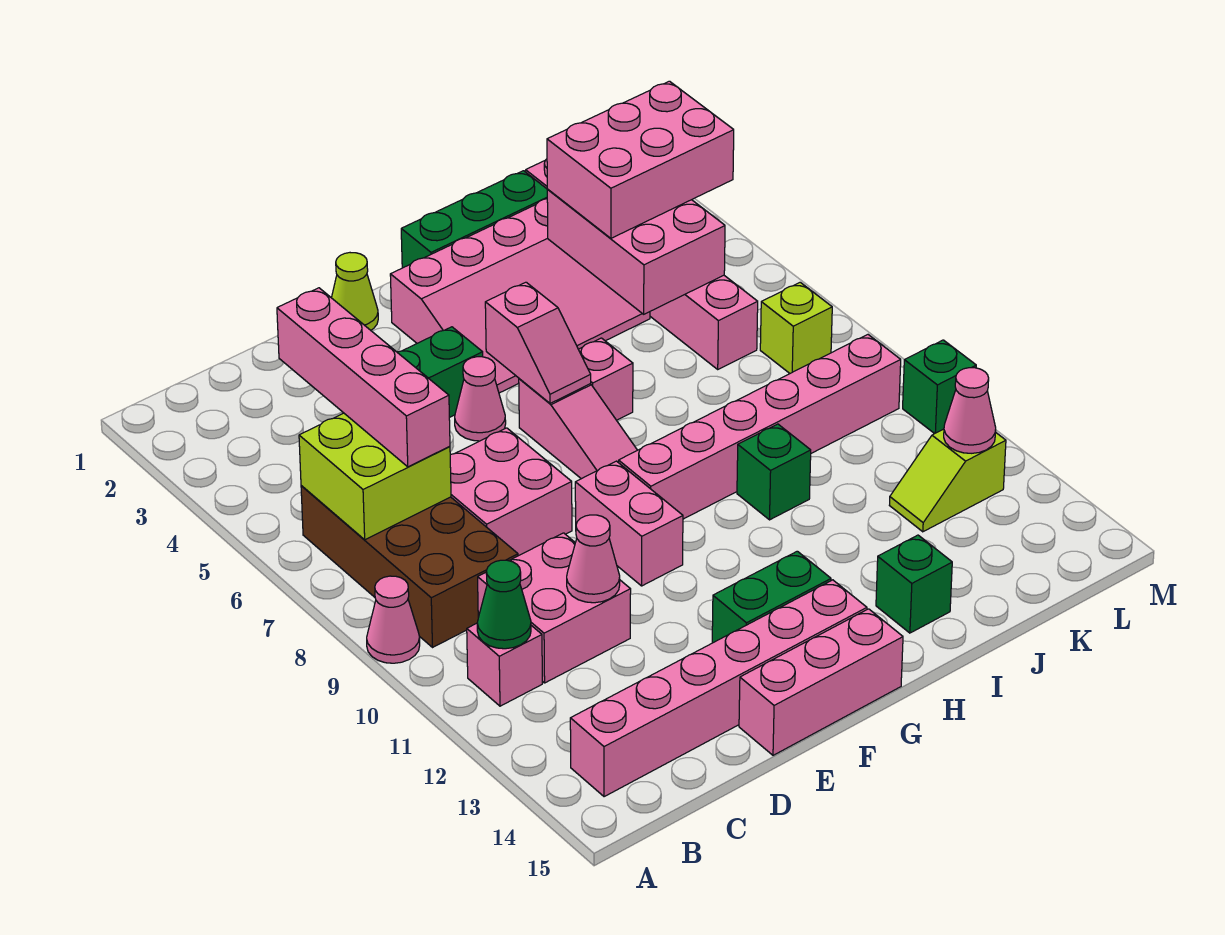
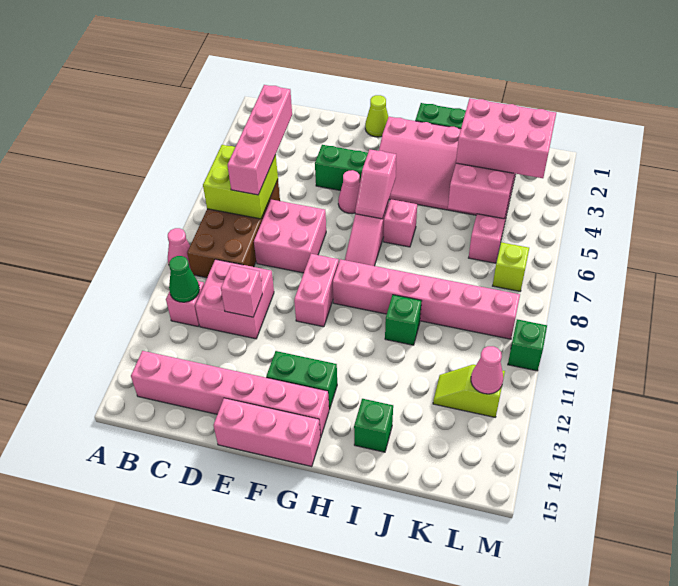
pink cone D11 level 2 -> pink brick D11 level 2

